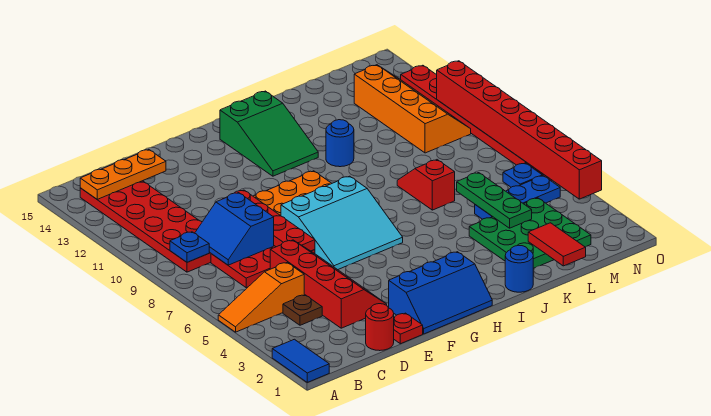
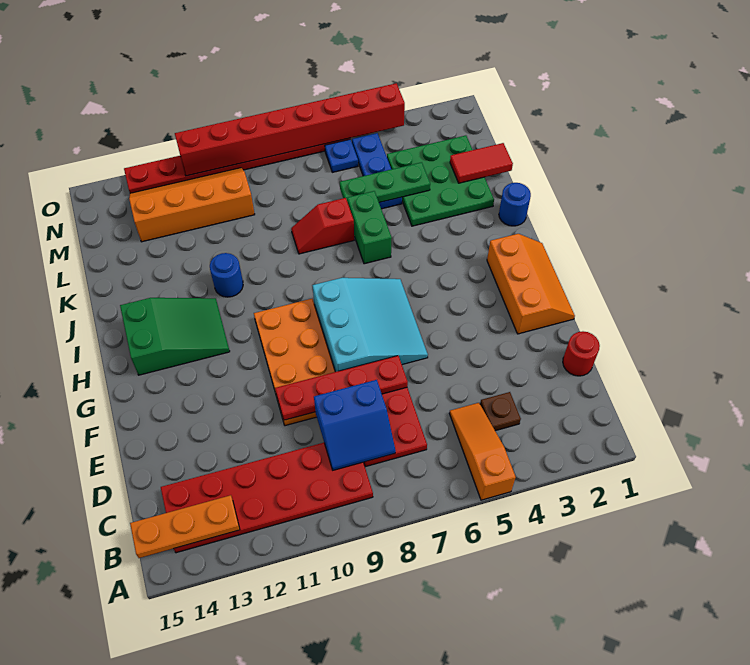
blue tile A1:A2 level 1 -> none
orange slope A5:C5 level 1 top C -> orange slope A5:C5 level 1 top A
blue plate B9 level 2 -> none
orange plate B14:D14 level 2 -> orange plate B13:B15 level 2
red slope D3:E6 level 1 top D -> none
red plate E1 level 1 -> none
blue slope F1:H2 level 1 top 2 -> orange slope F1:H2 level 1 top 2
none -> green brick J6:K6 level 1

